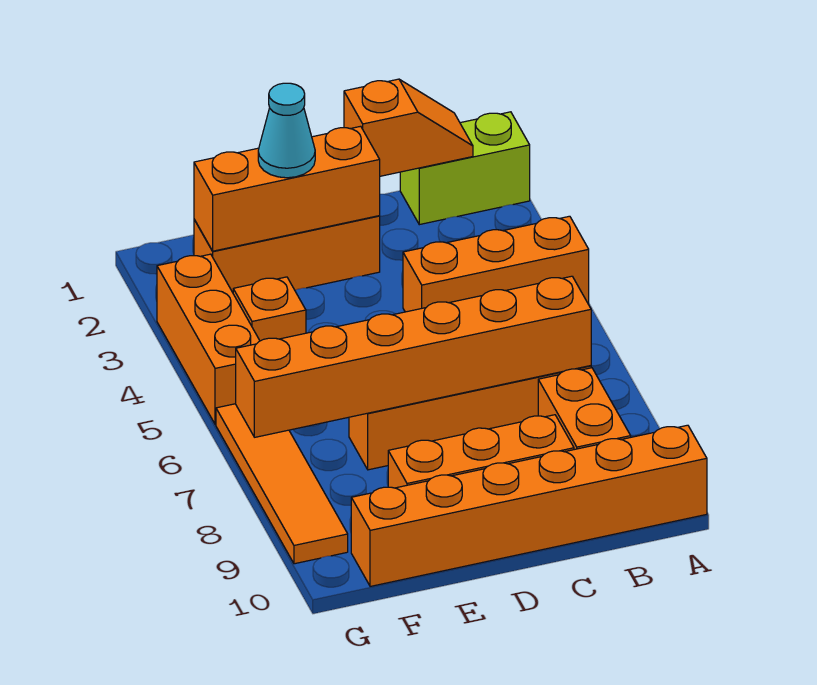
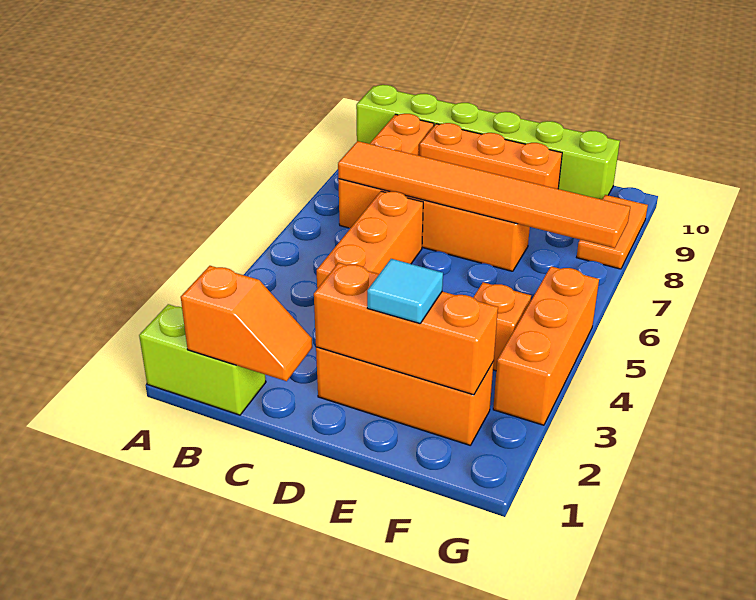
orange brick A4:C4 level 1 -> orange brick C4:C6 level 1
orange brick A10:F10 level 1 -> lime brick A10:F10 level 1
orange slope B1:C1 level 2 top C -> orange slope B1:C1 level 2 top B
orange brick B7:G7 level 2 -> orange tile B7:G7 level 2
cyan cone E2 level 3 -> cyan tile E2 level 3
orange tile G6:G9 level 1 -> orange tile G8:G9 level 1

